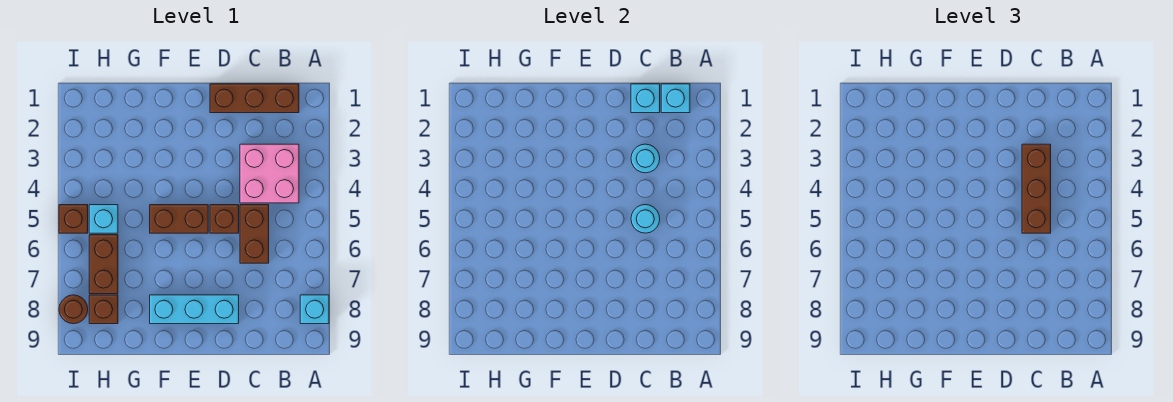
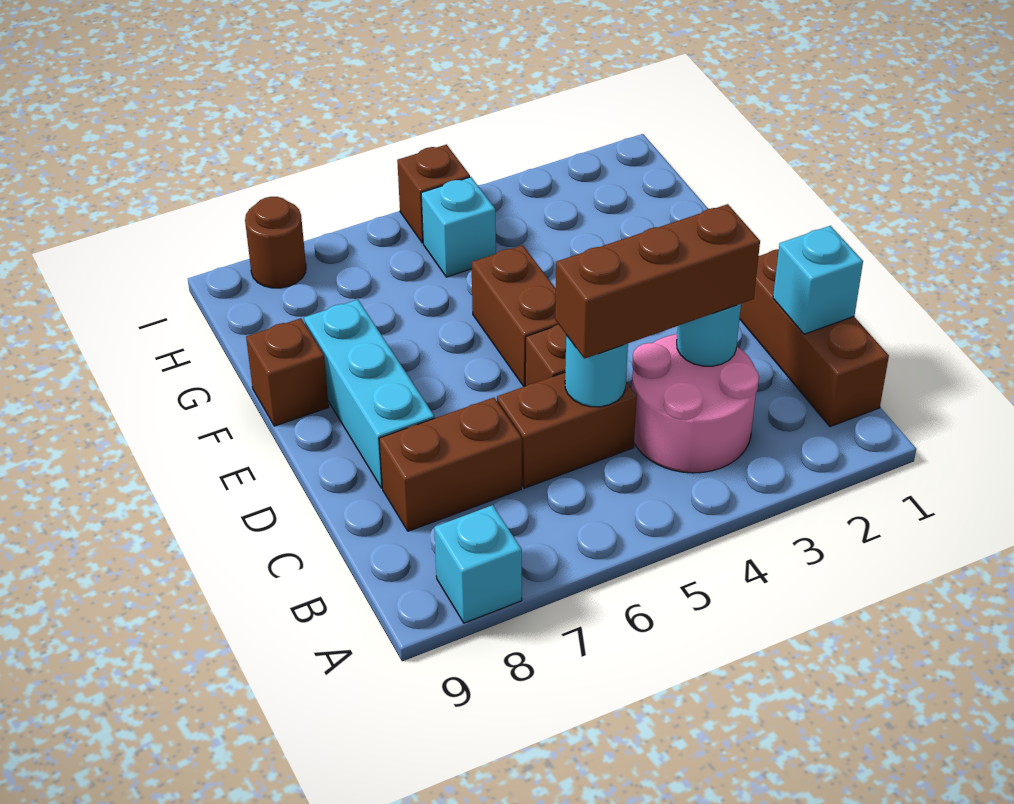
cyan brick B1 level 2 -> none
pink brick B3:C4 level 1 -> pink round brick B3:C4 level 1
brown brick H6:H7 level 1 -> brown brick C7:C8 level 1
brown brick H8 level 1 -> brown brick F9 level 1

